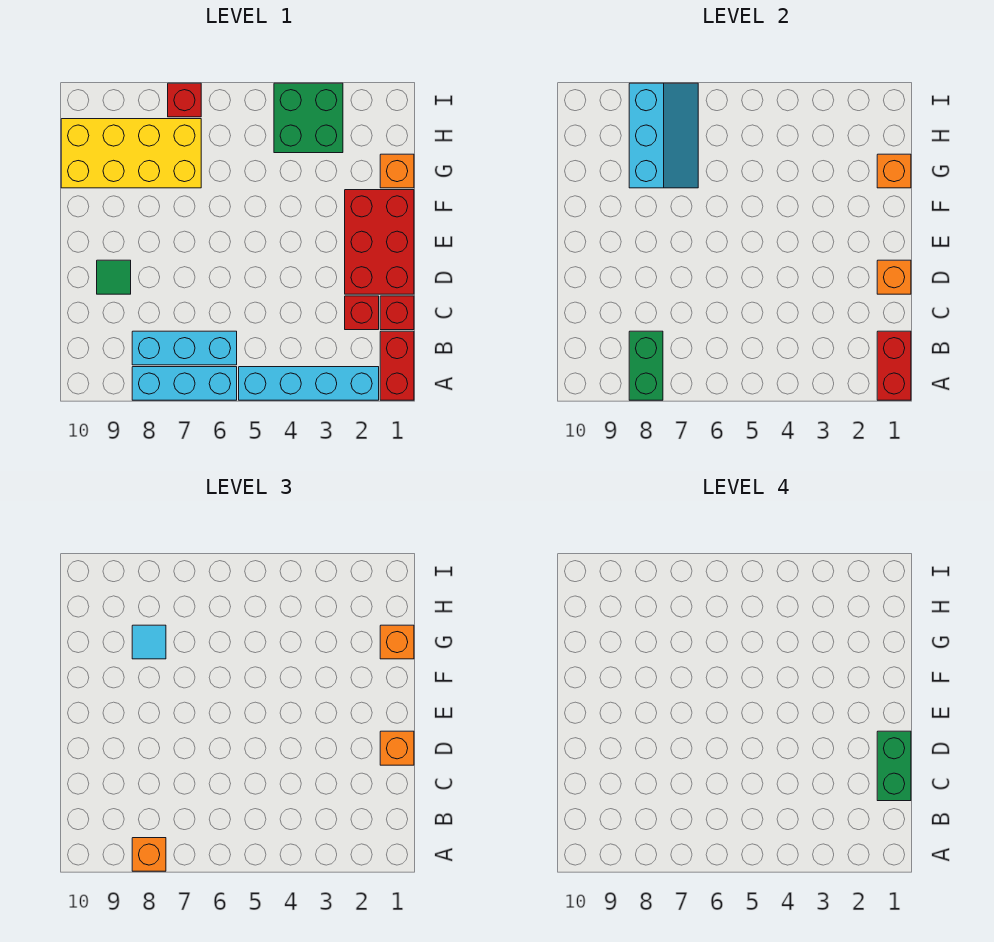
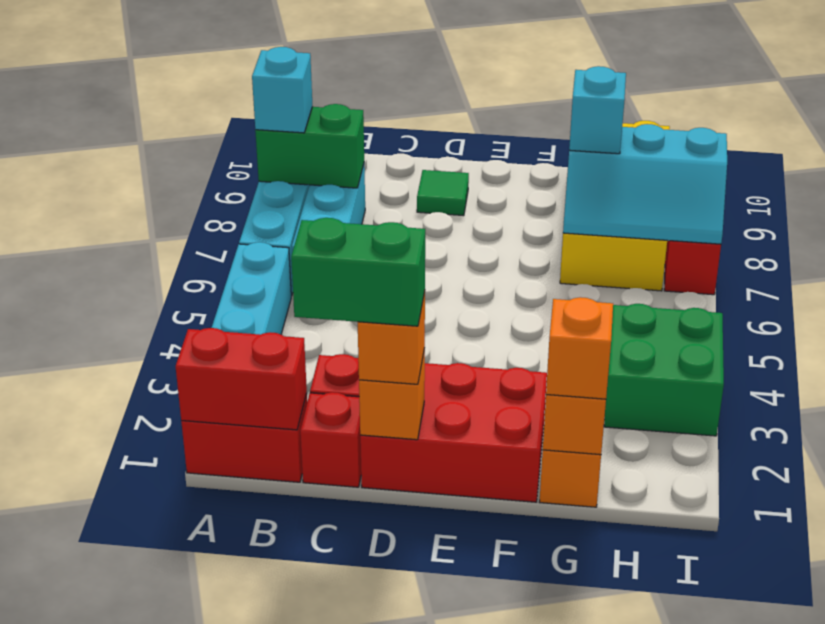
orange brick A8 level 3 -> cyan brick A8 level 3
cyan tile G8 level 3 -> cyan brick G8 level 3

